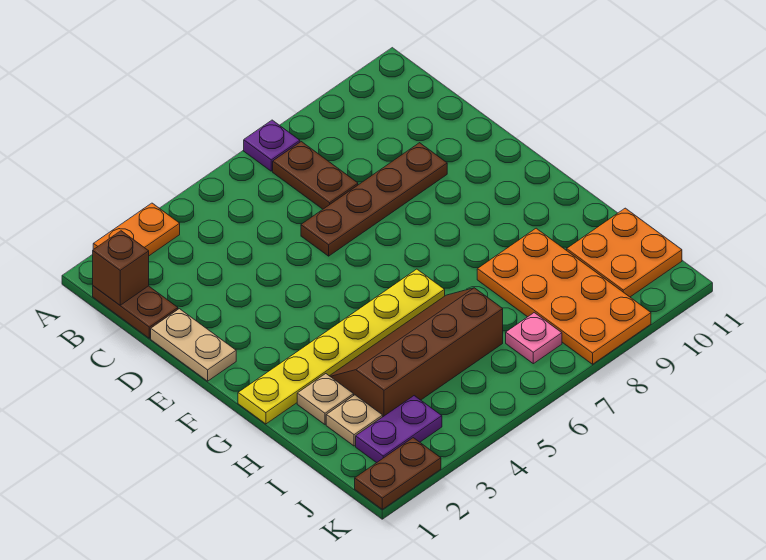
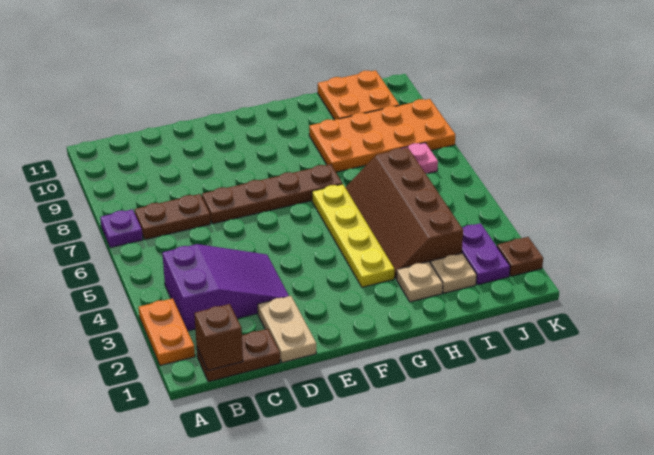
none -> purple slope B3:D4 level 1 top B
tan plate D1:E1 level 1 -> tan plate D1:D2 level 1
brown plate D6:D9 level 1 -> brown plate D7:G7 level 1
yellow plate G1:G6 level 1 -> yellow plate G3:G6 level 1
brown plate K1:K2 level 1 -> brown plate K2 level 1

